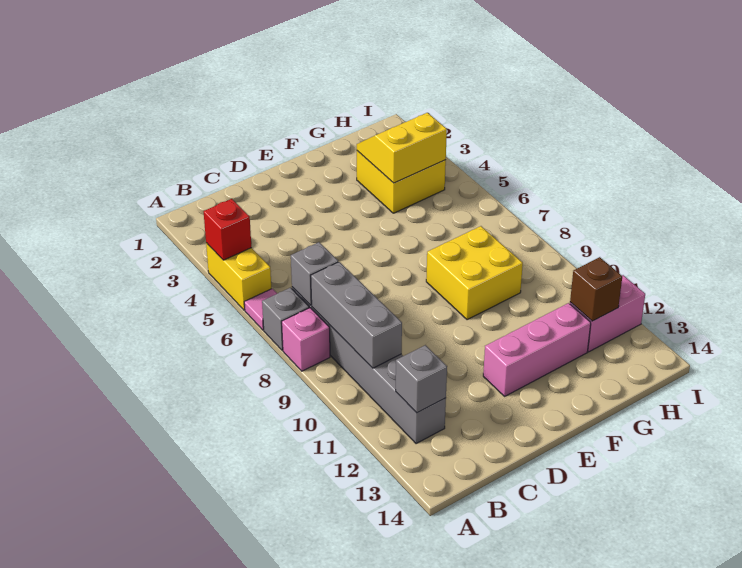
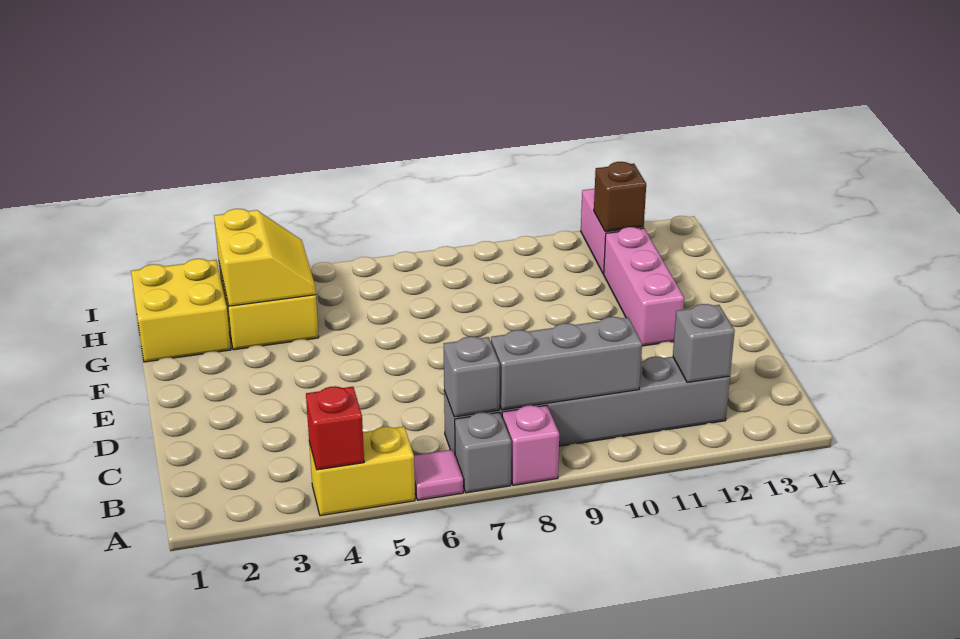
yellow brick F8:G9 level 1 -> yellow brick G1:H2 level 1
yellow slope G3:H4 level 2 top 4 -> yellow slope G3:H4 level 2 top 3

